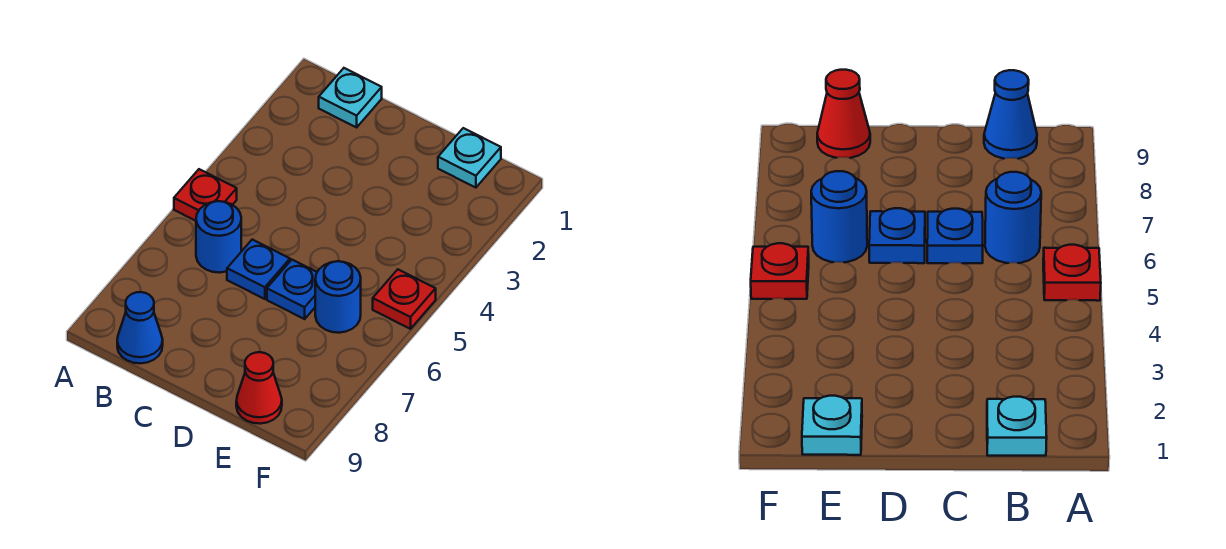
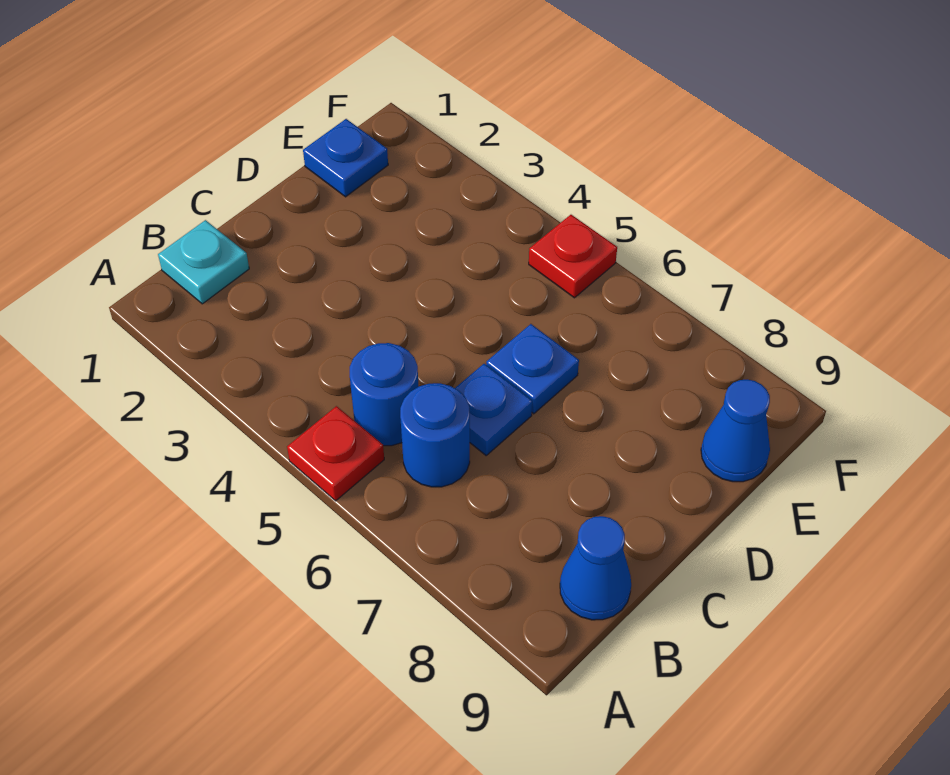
cyan plate E1 level 1 -> blue plate E1 level 1
blue round brick E6 level 1 -> blue round brick B5 level 1
red cone E9 level 1 -> blue cone E9 level 1

